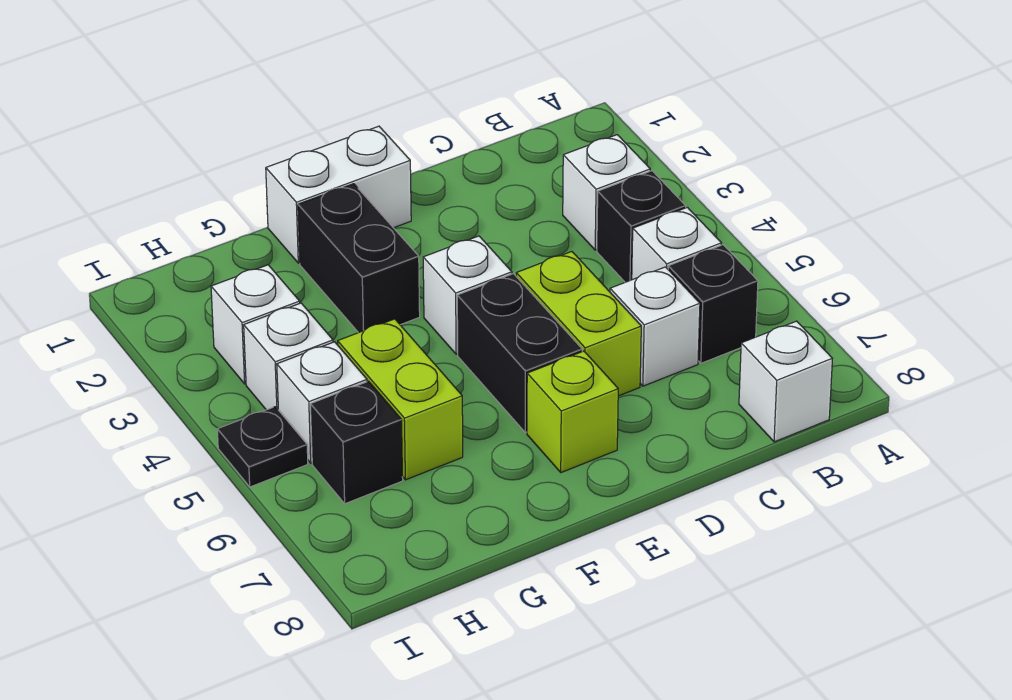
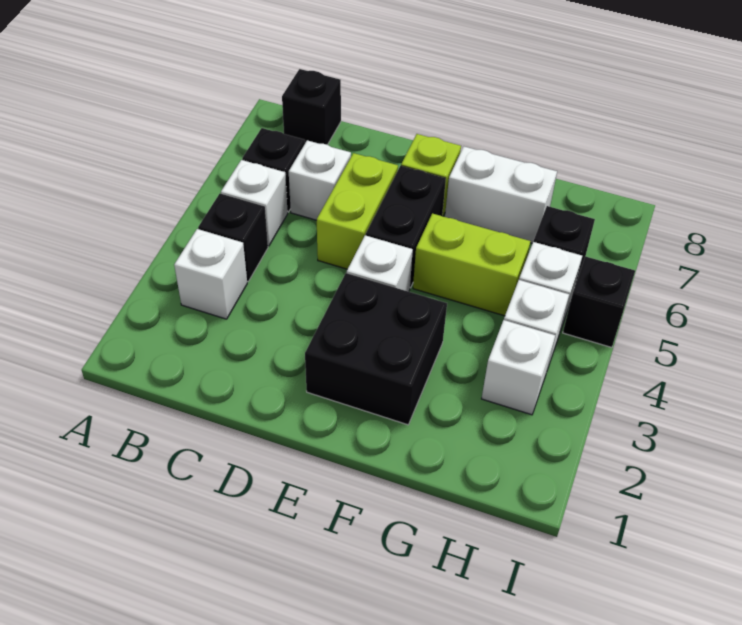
white brick B8 level 1 -> black brick B8 level 1
white brick E1:F1 level 1 -> white brick F7:G7 level 1
black brick F2:F3 level 1 -> black brick E2:F3 level 1
lime brick G5:G6 level 1 -> lime brick F5:G5 level 1
black plate I5 level 1 -> black brick I5 level 1

